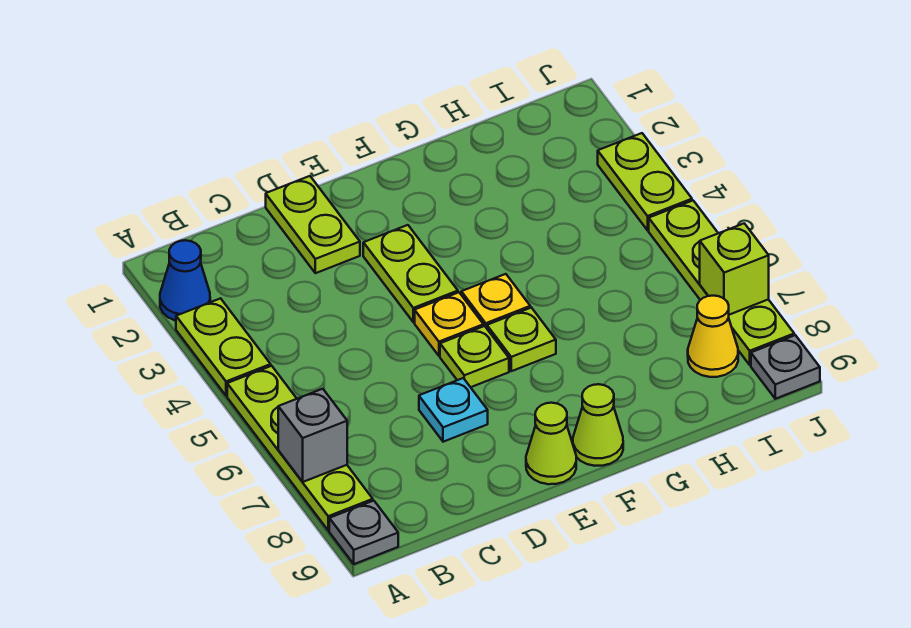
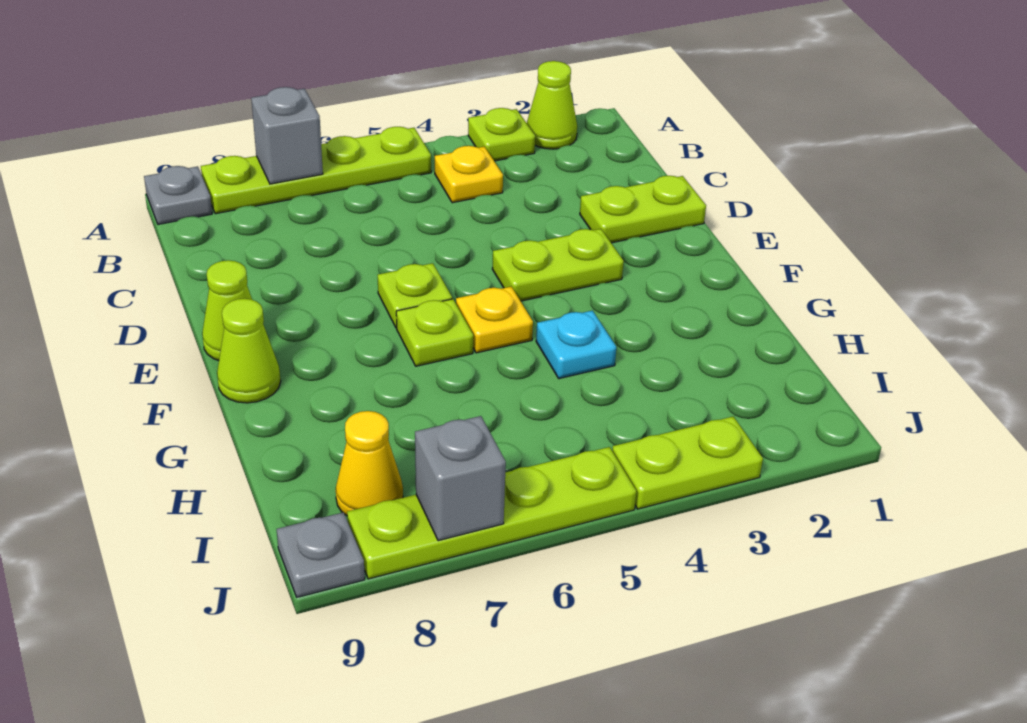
blue cone A2 level 1 -> lime cone A2 level 1
lime plate A3:A4 level 1 -> lime plate A3 level 1
cyan plate D7 level 1 -> cyan plate G4 level 1
yellow plate E5 level 1 -> yellow plate B4 level 1
lime brick J7 level 2 -> grey brick J7 level 2

